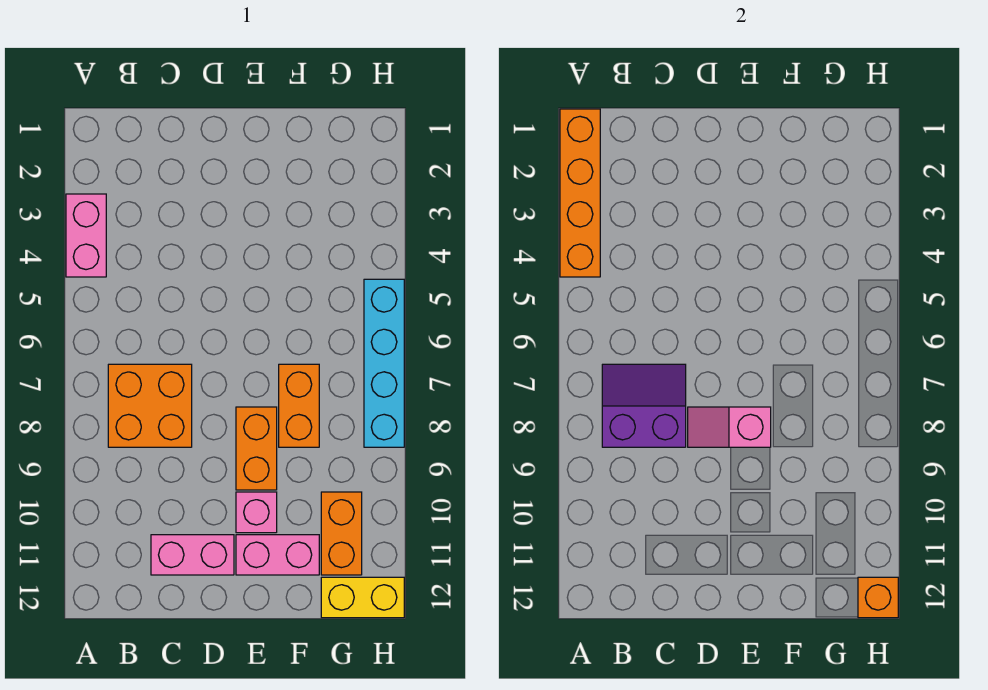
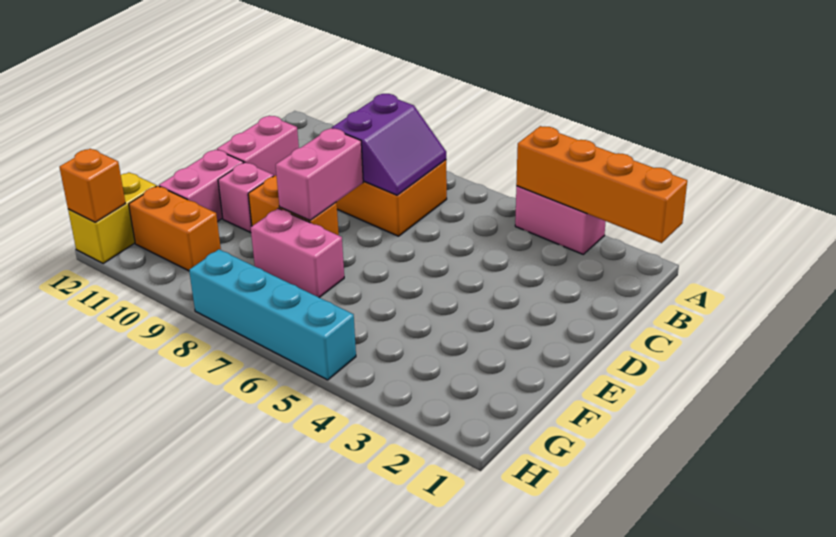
pink slope D8:E8 level 2 top E -> pink brick D8:E8 level 2
orange brick F7:F8 level 1 -> pink brick F7:F8 level 1

